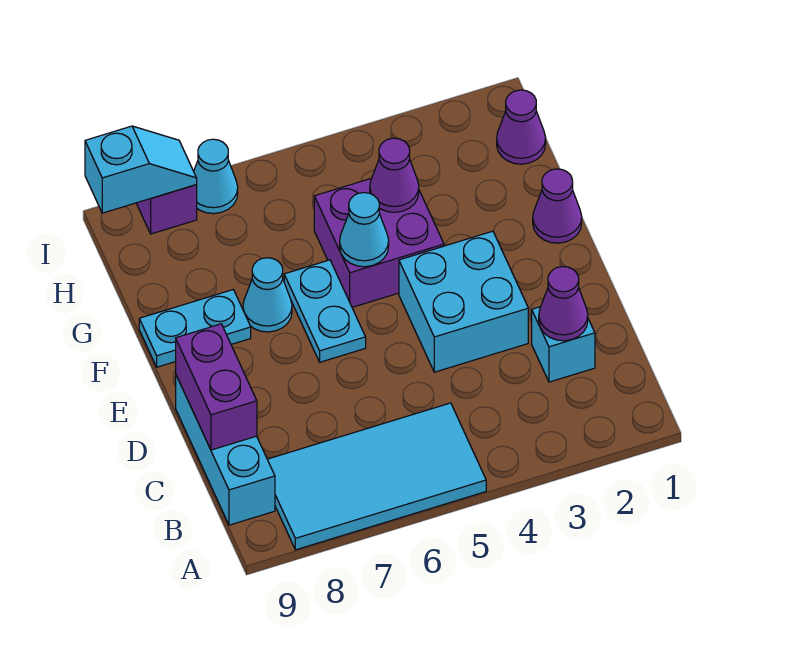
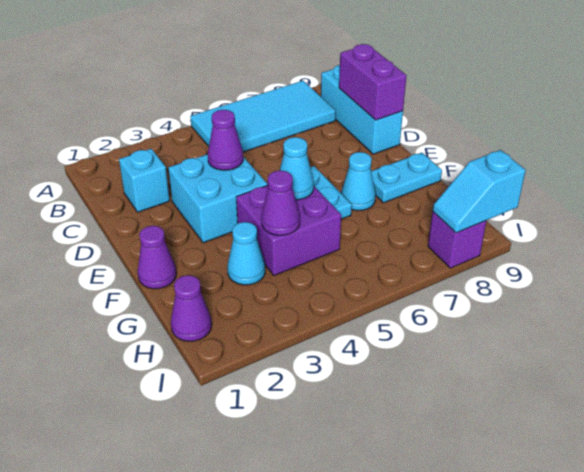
purple cone C2 level 2 -> purple cone D4 level 2
cyan cone I7 level 1 -> cyan cone G3 level 1

